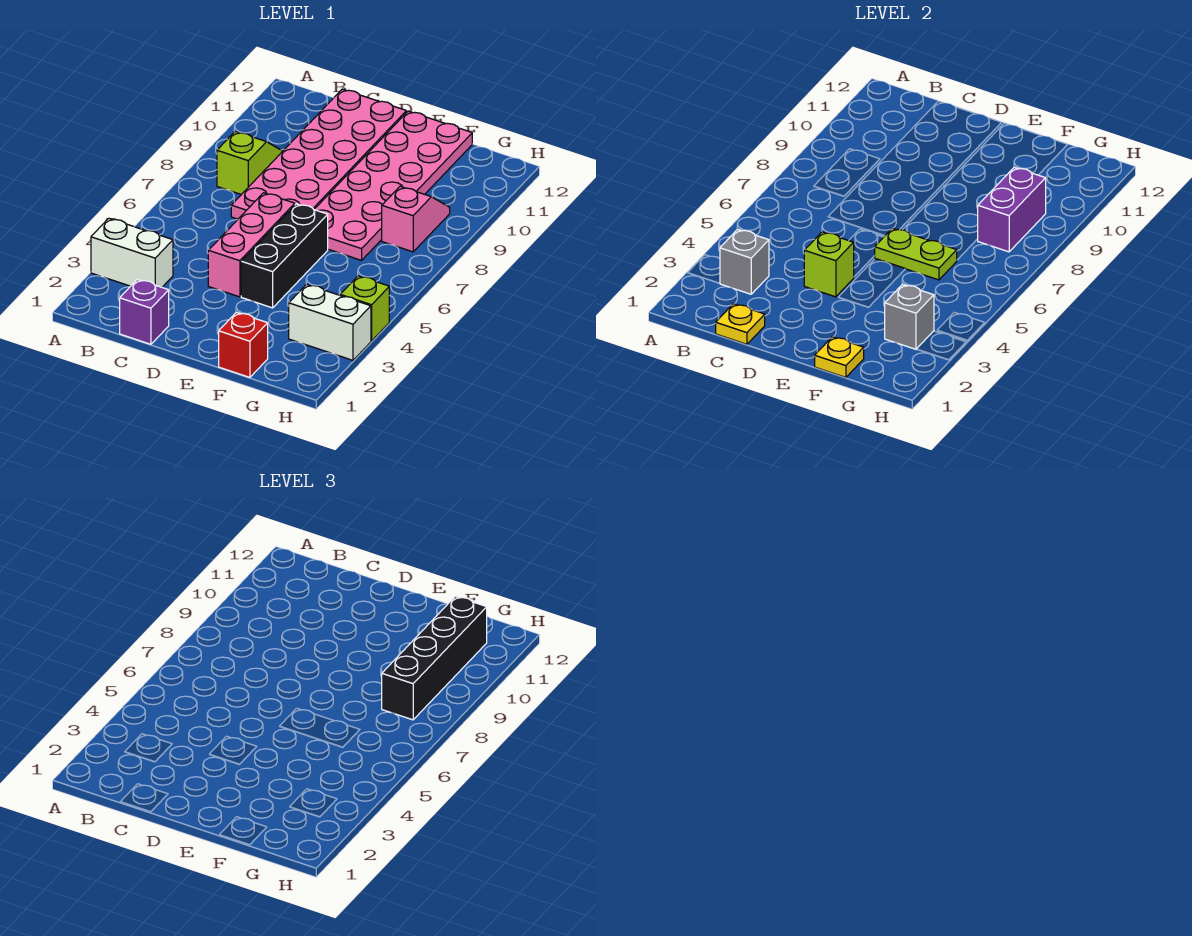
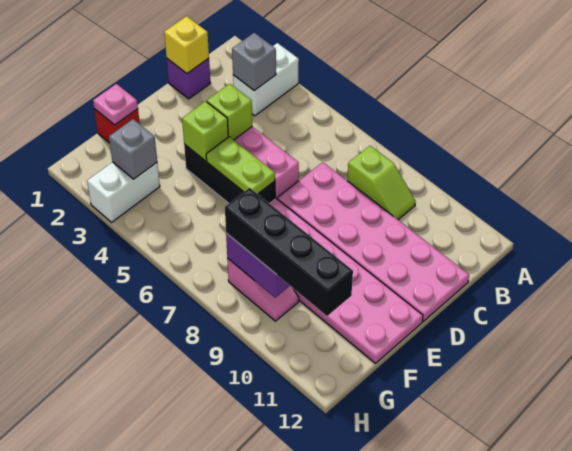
yellow plate C1 level 2 -> yellow brick C1 level 2
lime plate E6:F6 level 2 -> lime plate E5:E6 level 2
yellow plate F1 level 2 -> pink plate F1 level 2
lime brick H4 level 1 -> lime brick E4 level 2

